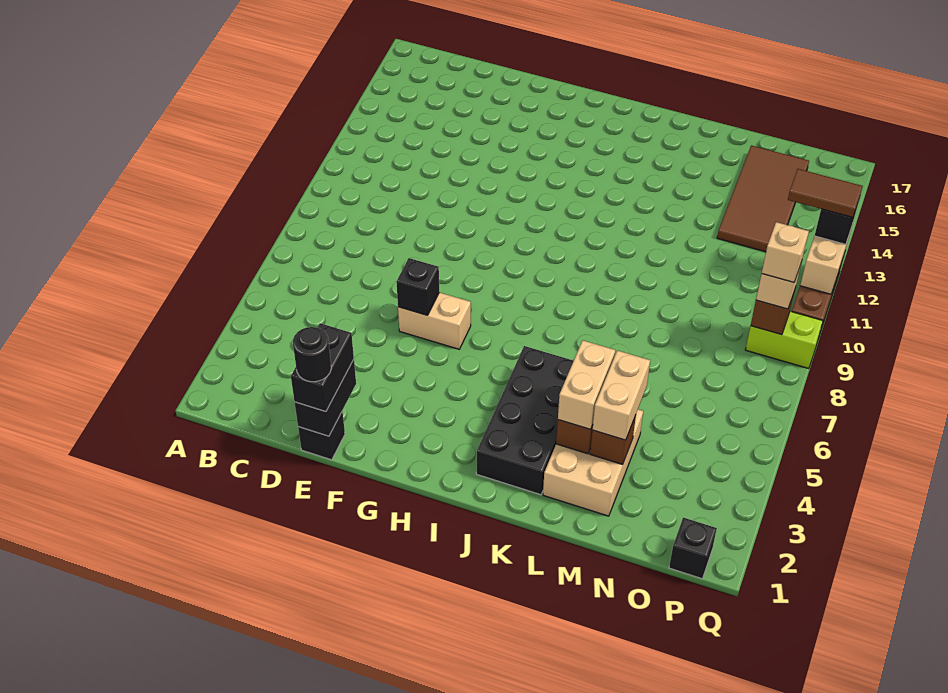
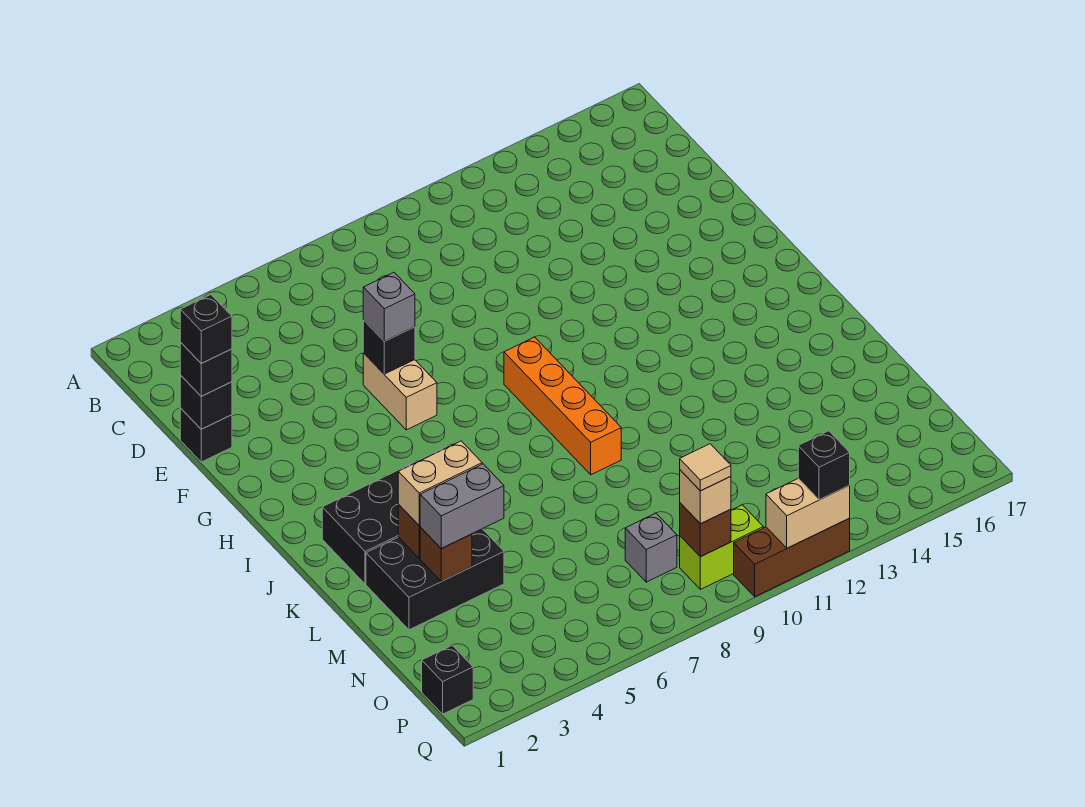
black brick E1:E2 level 2 -> black brick E1 level 2
black brick E1:E2 level 3 -> black brick E1 level 3
black round brick E1 level 4 -> black brick E1 level 4
none -> grey brick F6 level 3
none -> orange brick H9:K9 level 1
tan brick L2:M4 level 1 -> black brick L2:M4 level 1
tan brick M3:M4 level 3 -> grey brick M3:M4 level 3
brown tile N13:O16 level 1 -> none
none -> grey brick O8 level 1
lime brick P9:Q9 level 1 -> lime brick P9:P10 level 1
tan brick P9 level 4 -> tan tile P9 level 4
brown tile P12:Q12 level 4 -> none

